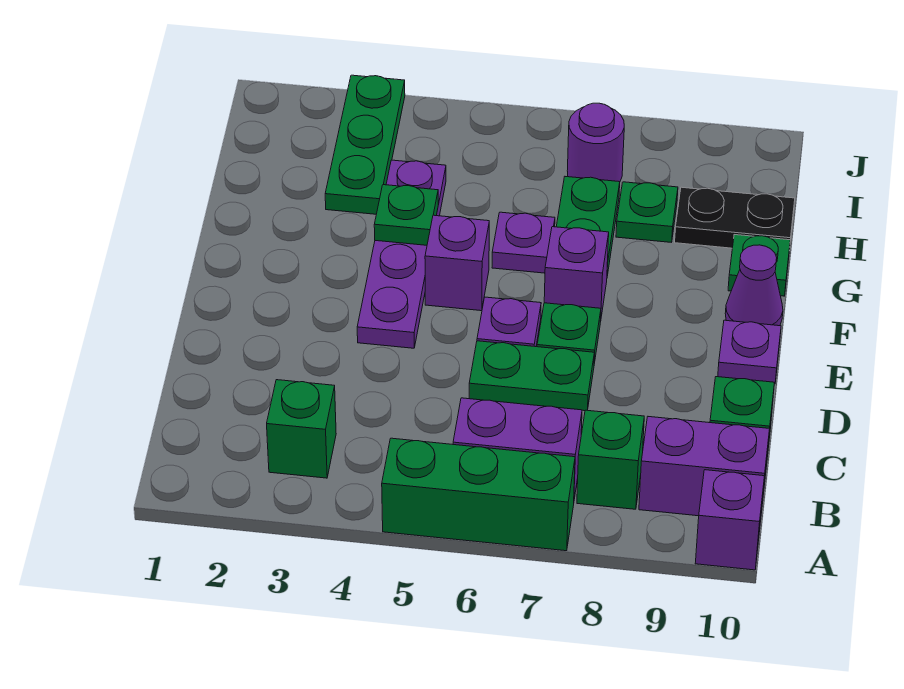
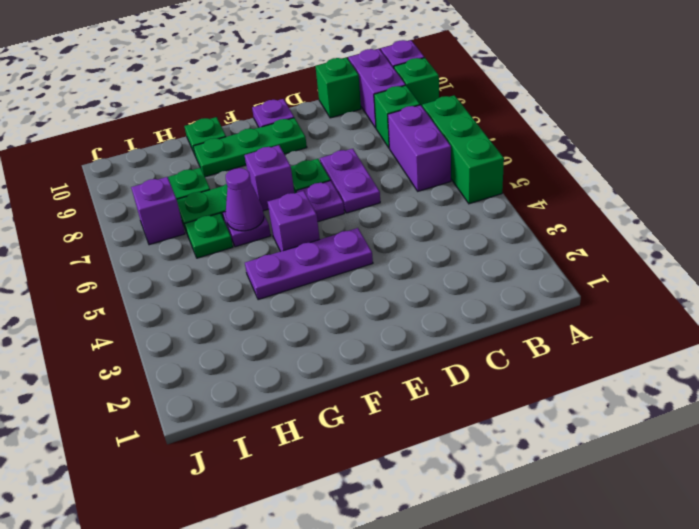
green brick B3 level 1 -> green brick A9 level 1
green plate D6:D7 level 1 -> purple plate D6:D7 level 1
purple plate E4:H4 level 1 -> purple plate E4:G4 level 1
purple cone F10 level 1 -> purple cone G6 level 2
green plate G4 level 2 -> green plate H6 level 1
green plate H3:J3 level 1 -> green plate E9:G9 level 1
black plate H9:H10 level 1 -> none
purple round brick I7 level 1 -> purple brick I7 level 1

